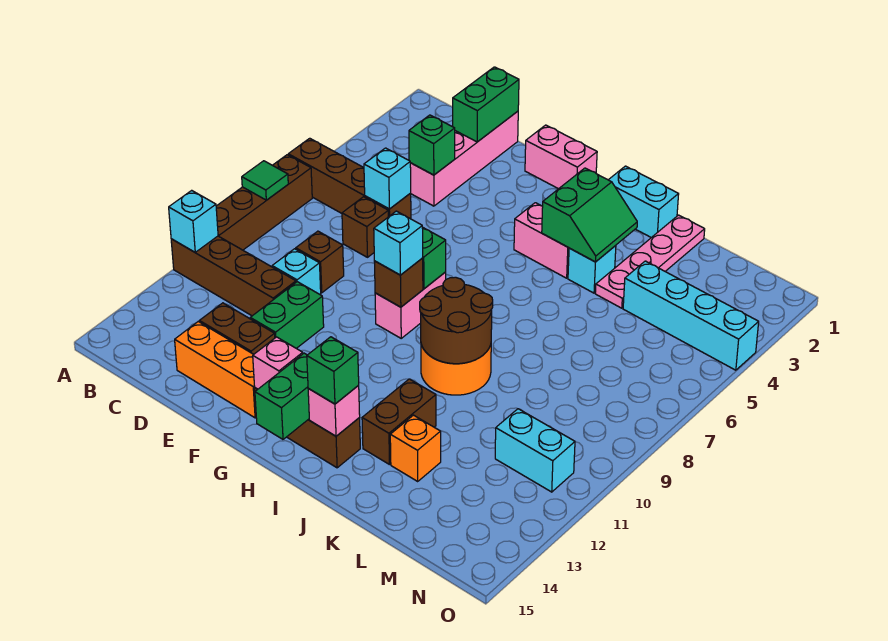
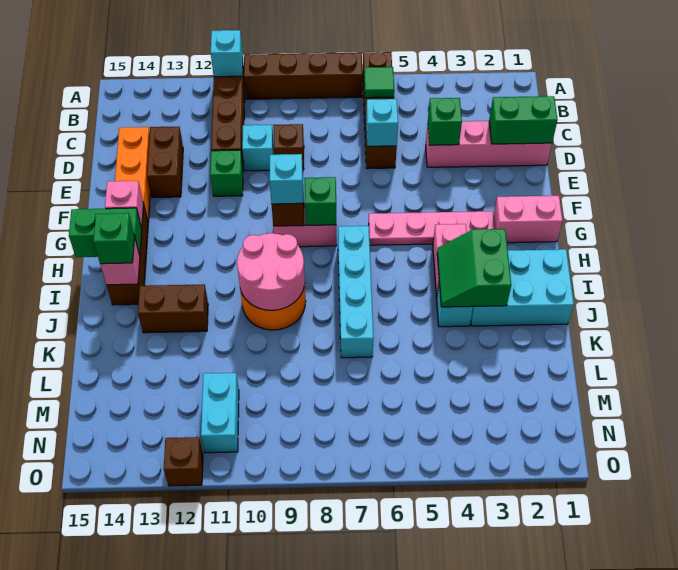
green tile A8 level 2 -> green tile B6 level 2
brown brick D7 level 1 -> brown brick O12 level 1
green brick E11:E12 level 1 -> green brick E11 level 1
pink brick F1:G1 level 1 -> pink brick G1:G2 level 1
cyan brick I1:J1 level 1 -> cyan brick I1:J3 level 1
green slope I3:J4 level 2 top I -> green slope I3:J4 level 2 top 3
brown round brick I9:J10 level 2 -> pink round brick I9:J10 level 2
pink plate K1:K4 level 1 -> pink plate G3:G6 level 1
orange brick K13 level 1 -> none
cyan brick L4:O4 level 1 -> cyan brick H7:K7 level 1

